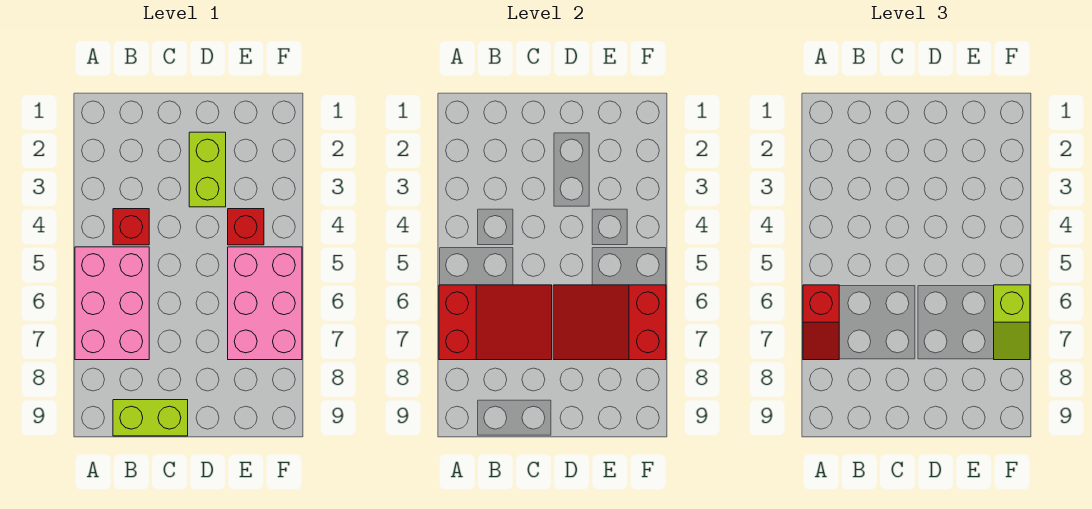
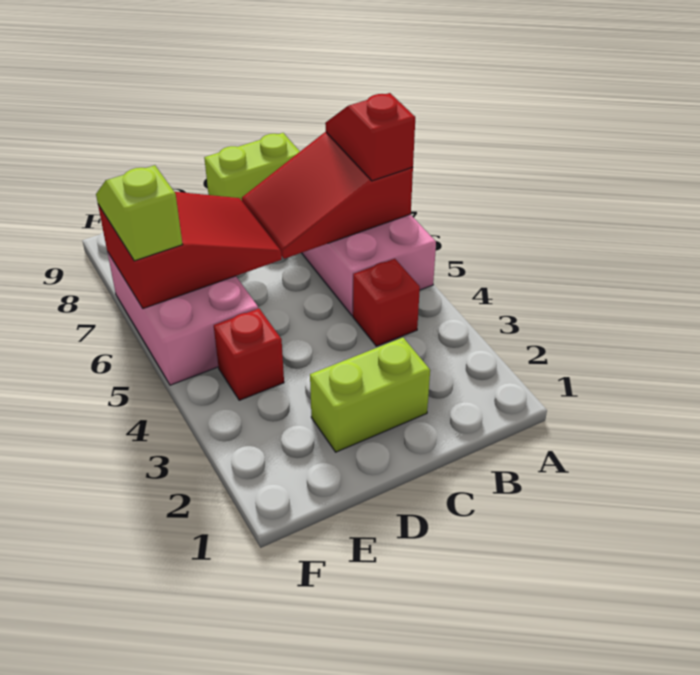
lime brick D2:D3 level 1 -> lime brick C2:D2 level 1

